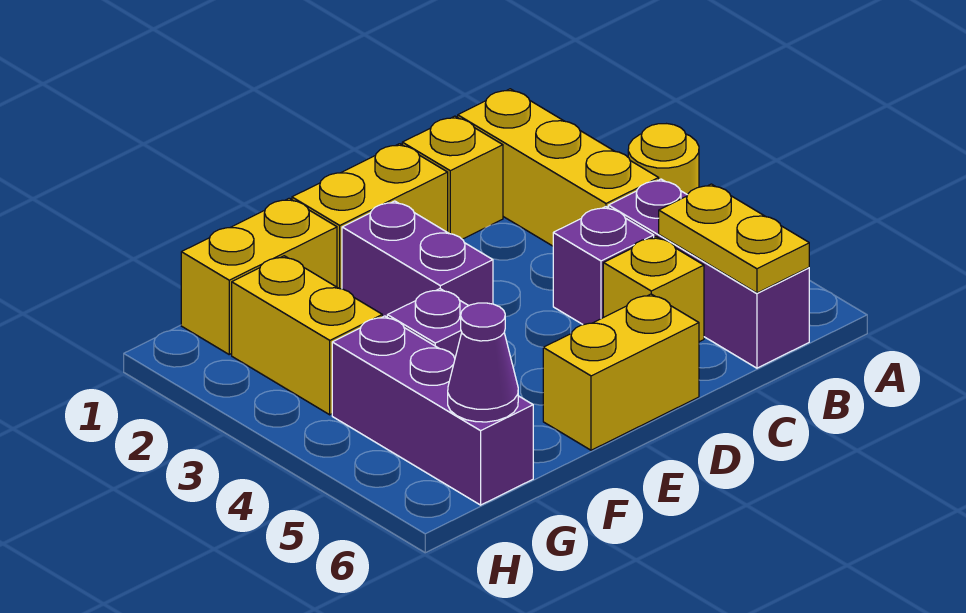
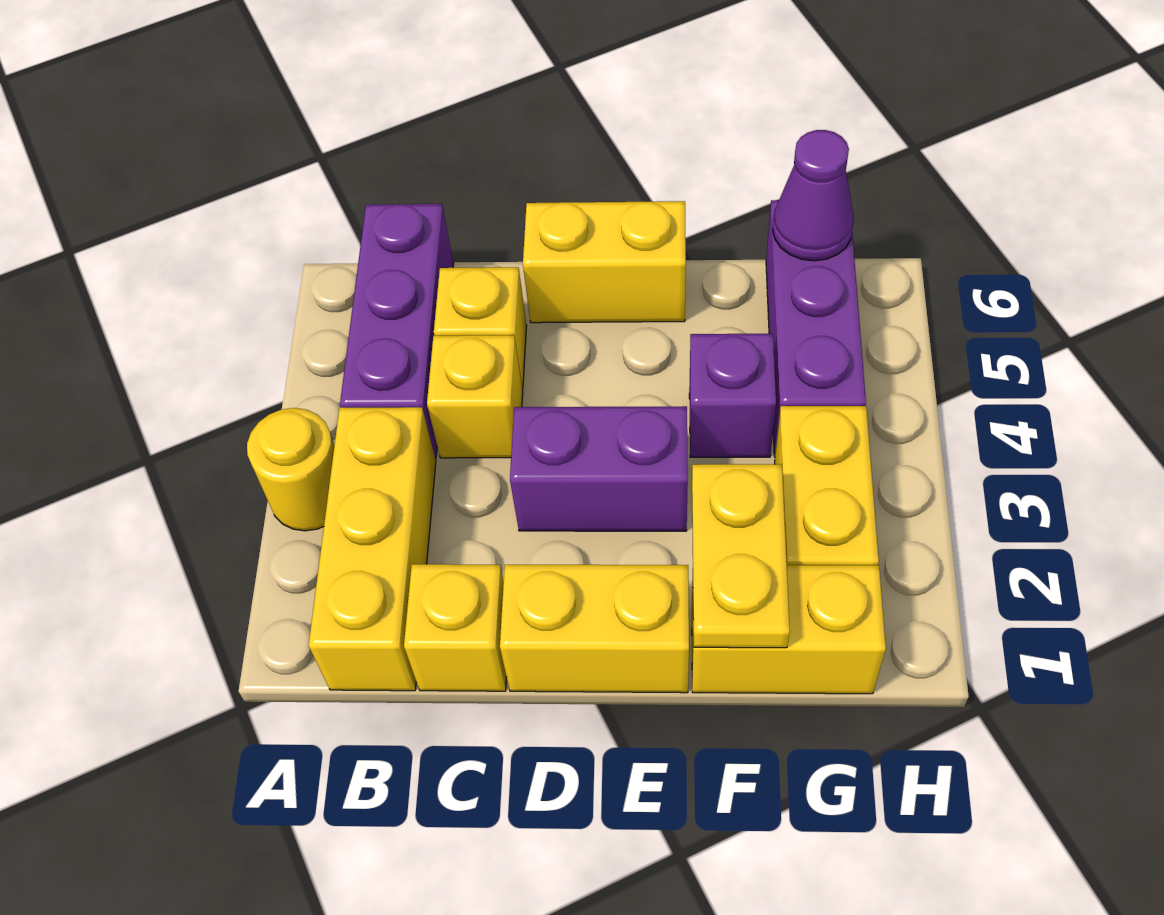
yellow plate B5:B6 level 2 -> yellow plate F1:F2 level 2
purple brick C4 level 1 -> yellow brick C4 level 1
purple brick E2:E3 level 1 -> purple brick D3:E3 level 1

